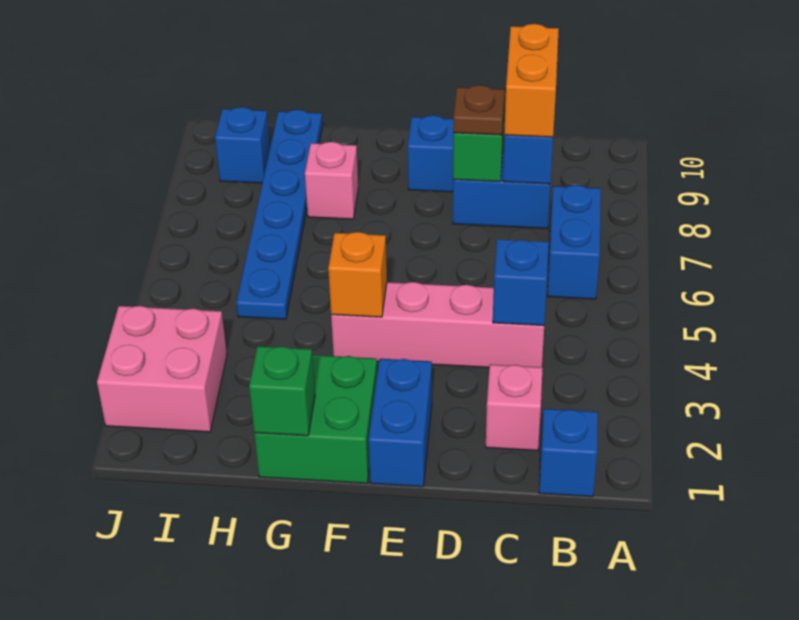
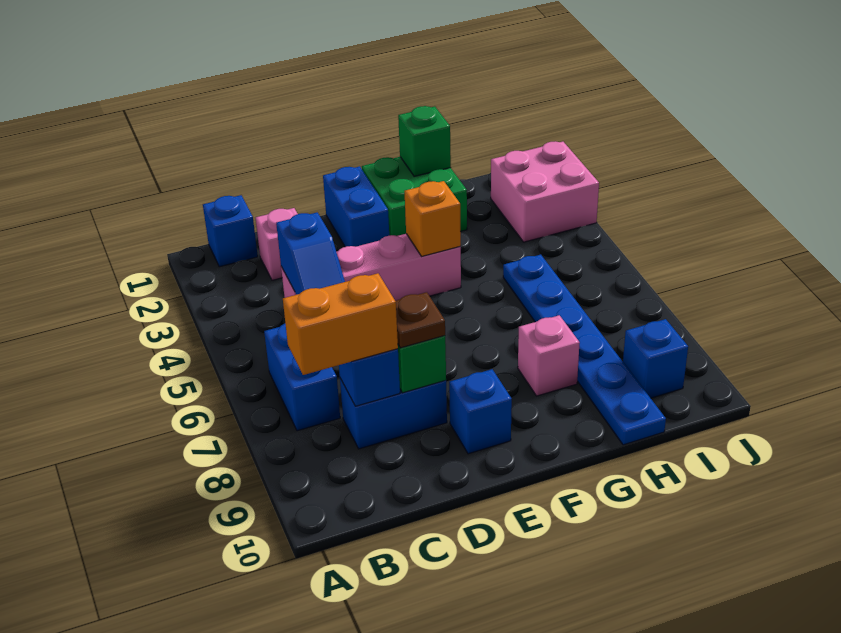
orange brick C8:C9 level 3 -> orange brick B8:C8 level 3

